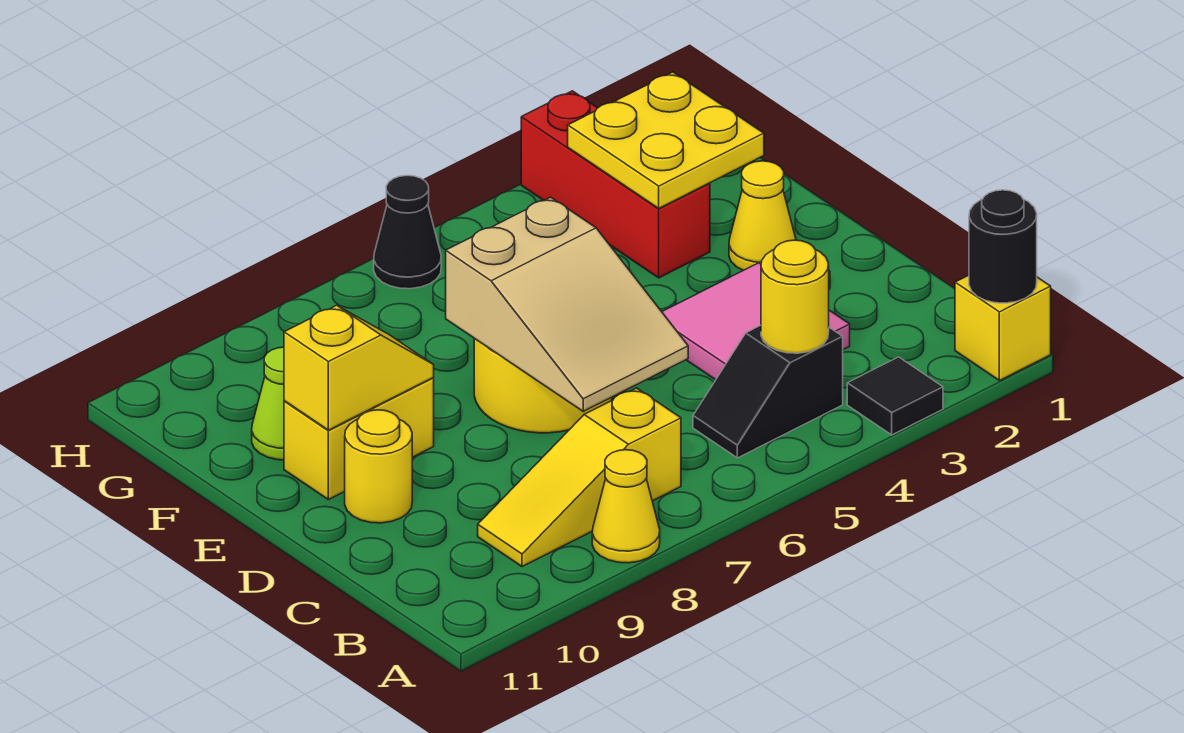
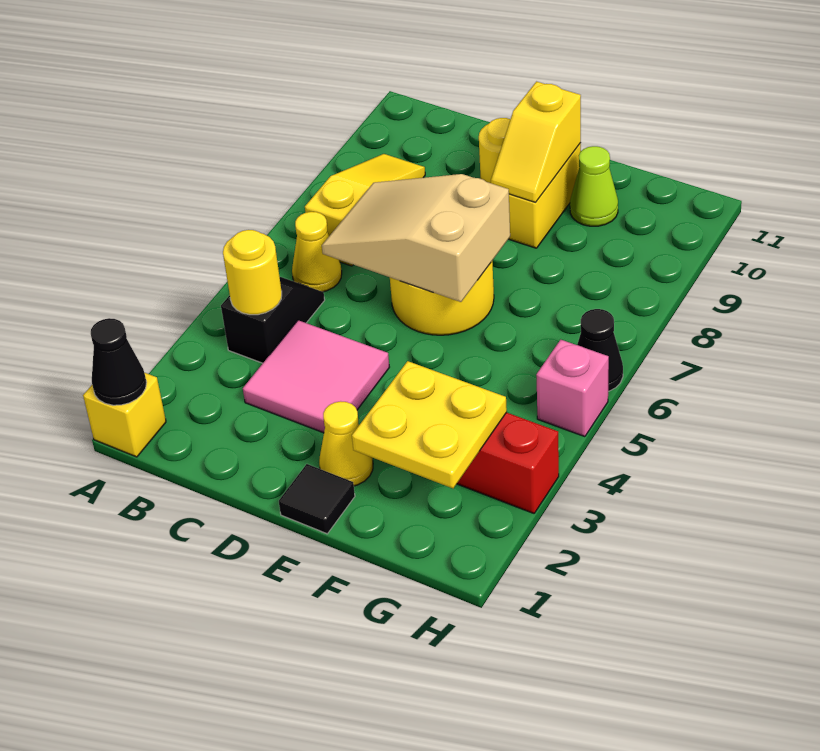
black round brick A1 level 2 -> black cone A1 level 2
black tile A3 level 1 -> black tile E1 level 1
yellow cone A8 level 1 -> yellow cone B6 level 1
none -> pink brick H5 level 1

